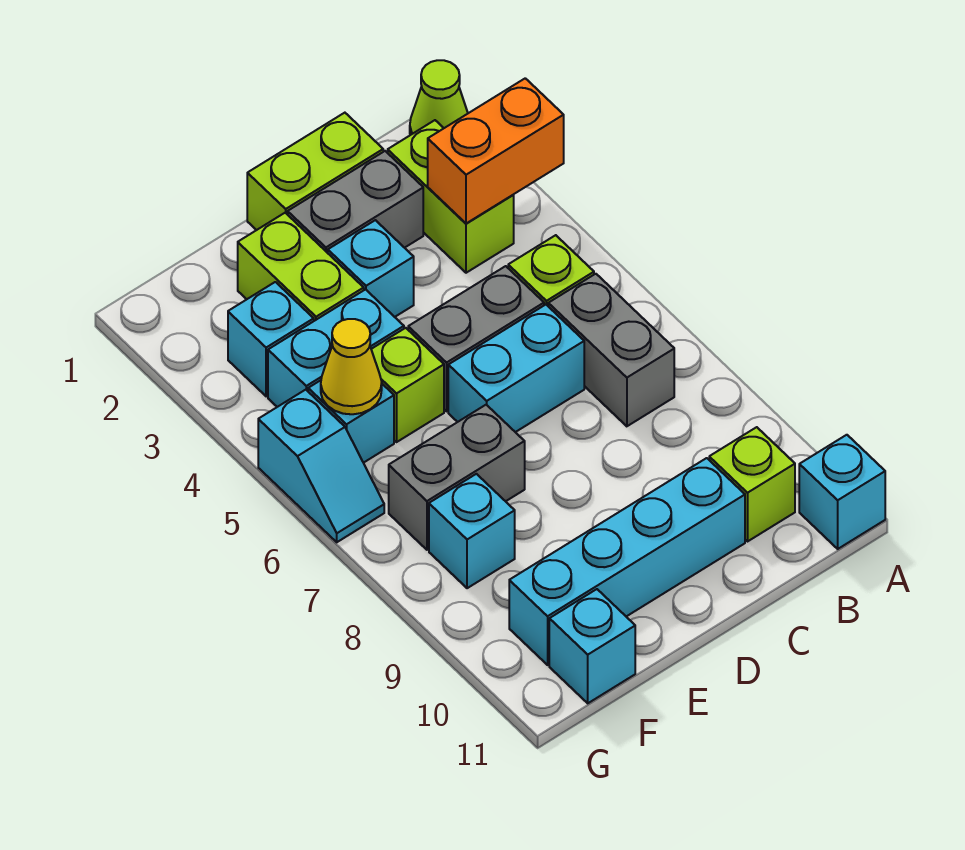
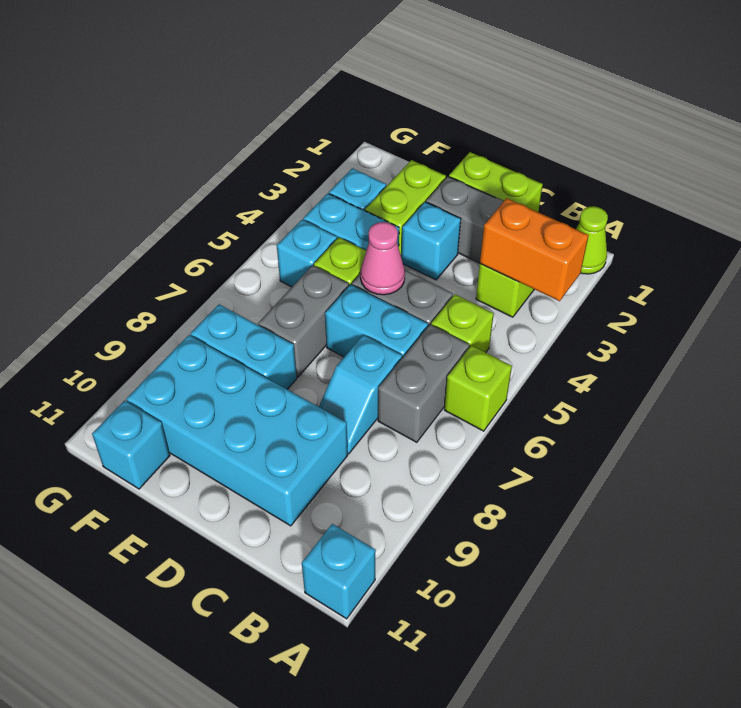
lime brick B10 level 1 -> lime brick A6 level 1
cyan brick C10:F10 level 1 -> cyan brick C9:F10 level 1
none -> pink cone D5 level 2
grey brick E7:F7 level 1 -> grey brick E6:E7 level 1
yellow cone F5 level 2 -> none
cyan brick F8 level 1 -> cyan brick E8:F8 level 1
cyan slope G5:G6 level 1 top 5 -> cyan slope C7:C8 level 1 top 7

